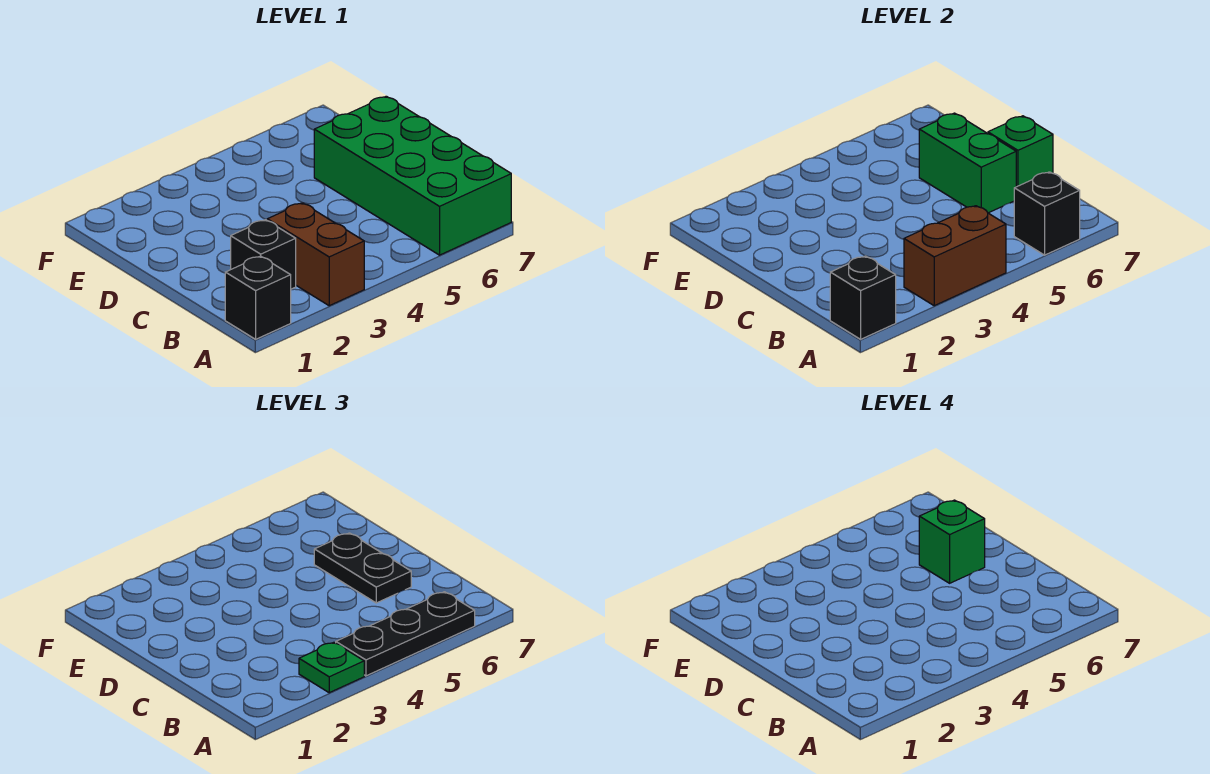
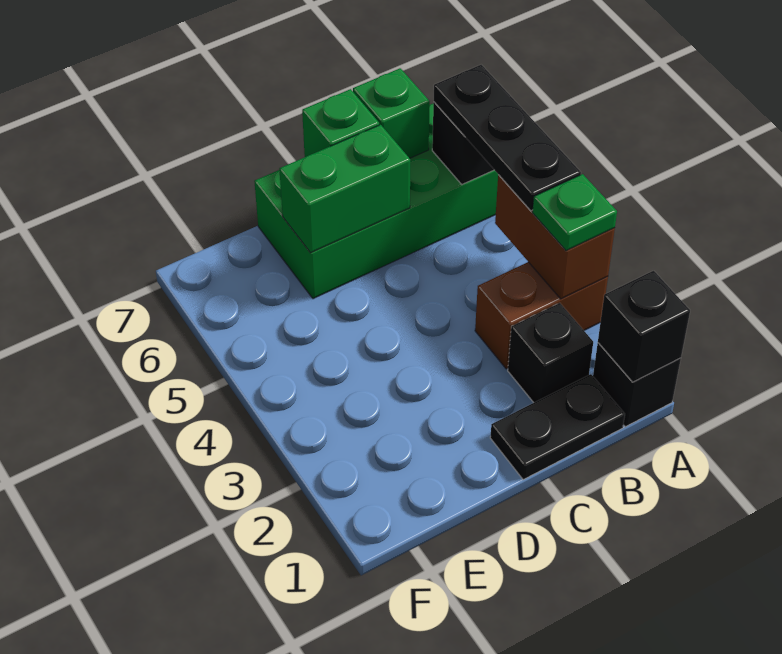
black plate C6:D6 level 3 -> black plate B1:C1 level 1
green brick D6 level 4 -> green brick B7 level 2

